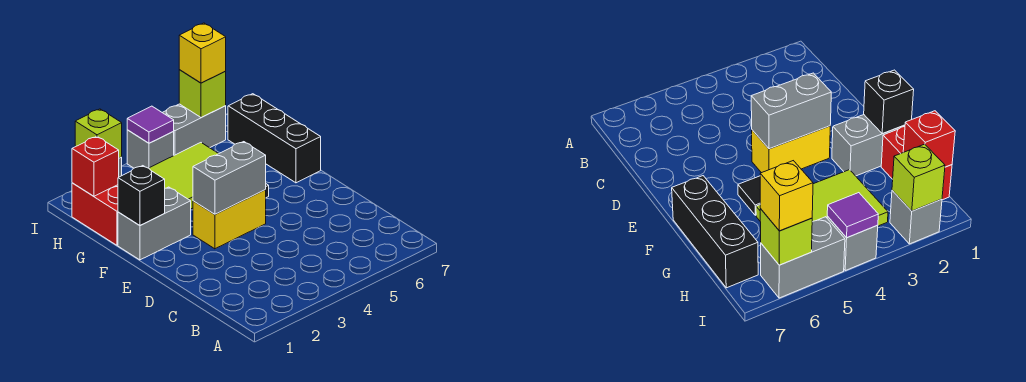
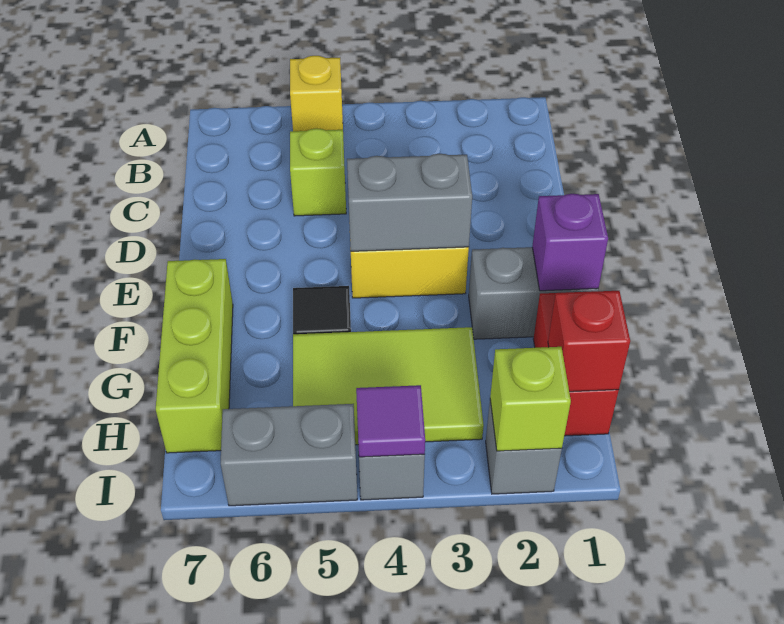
black brick F1 level 2 -> purple brick F1 level 2
black brick F7:H7 level 1 -> lime brick F7:H7 level 1
lime brick I6 level 2 -> lime brick C5 level 1
yellow brick I6 level 3 -> yellow brick A5 level 1

